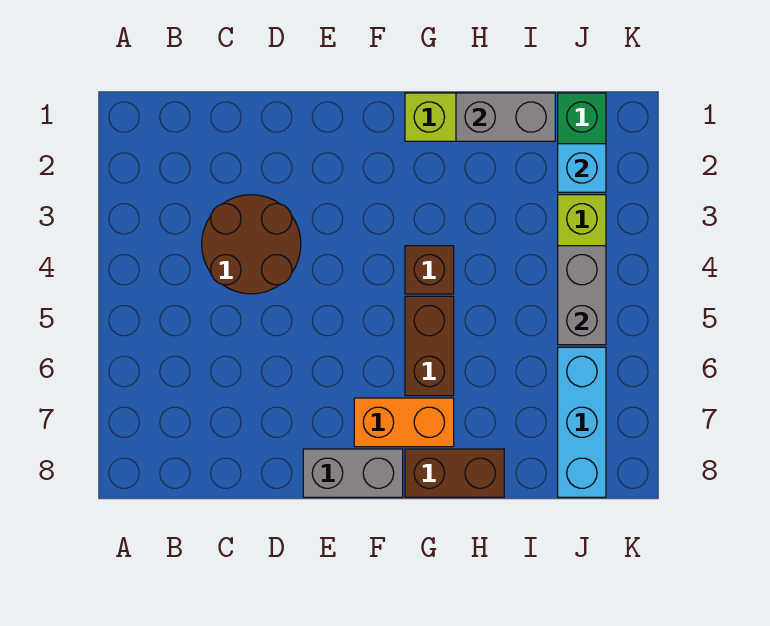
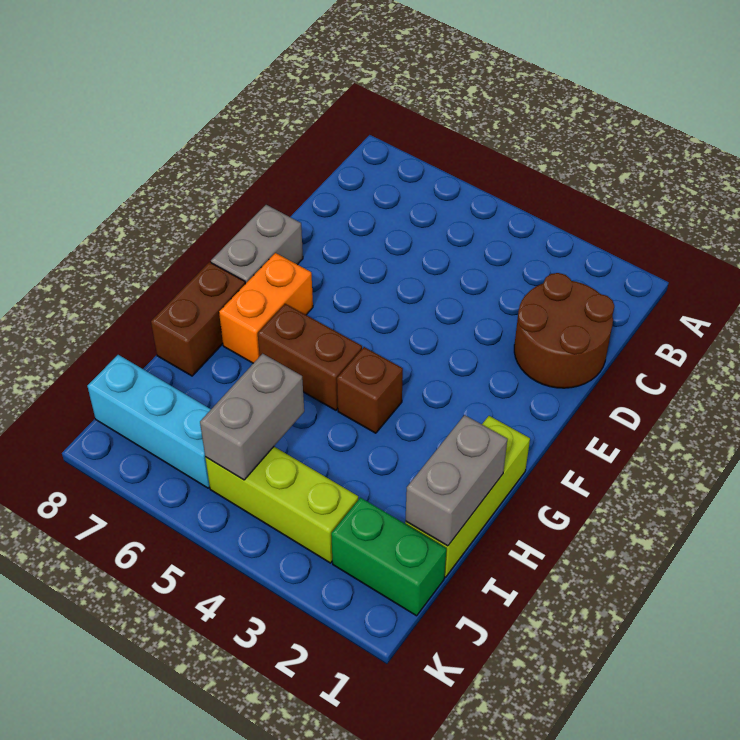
brown round brick C3:D4 level 1 -> brown round brick C1:D2 level 1
cyan brick J2 level 2 -> none
grey brick J4:J5 level 2 -> grey brick I5:J5 level 2

